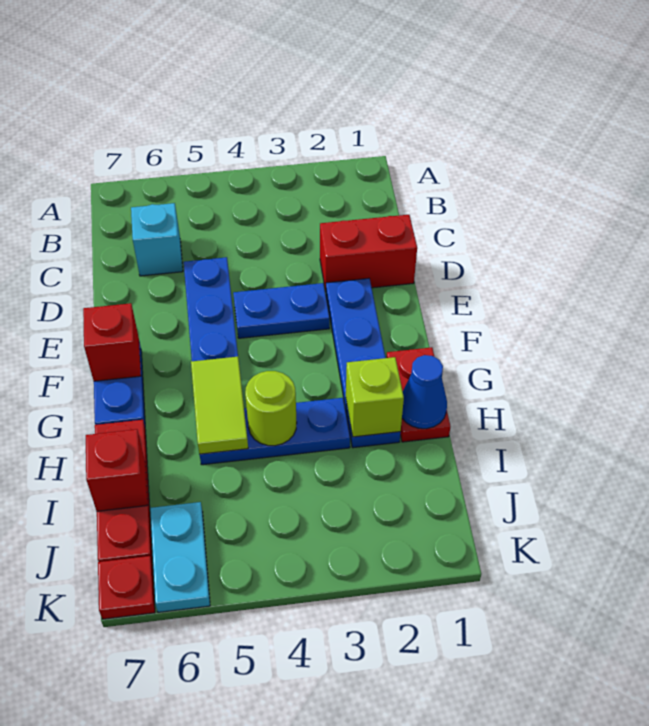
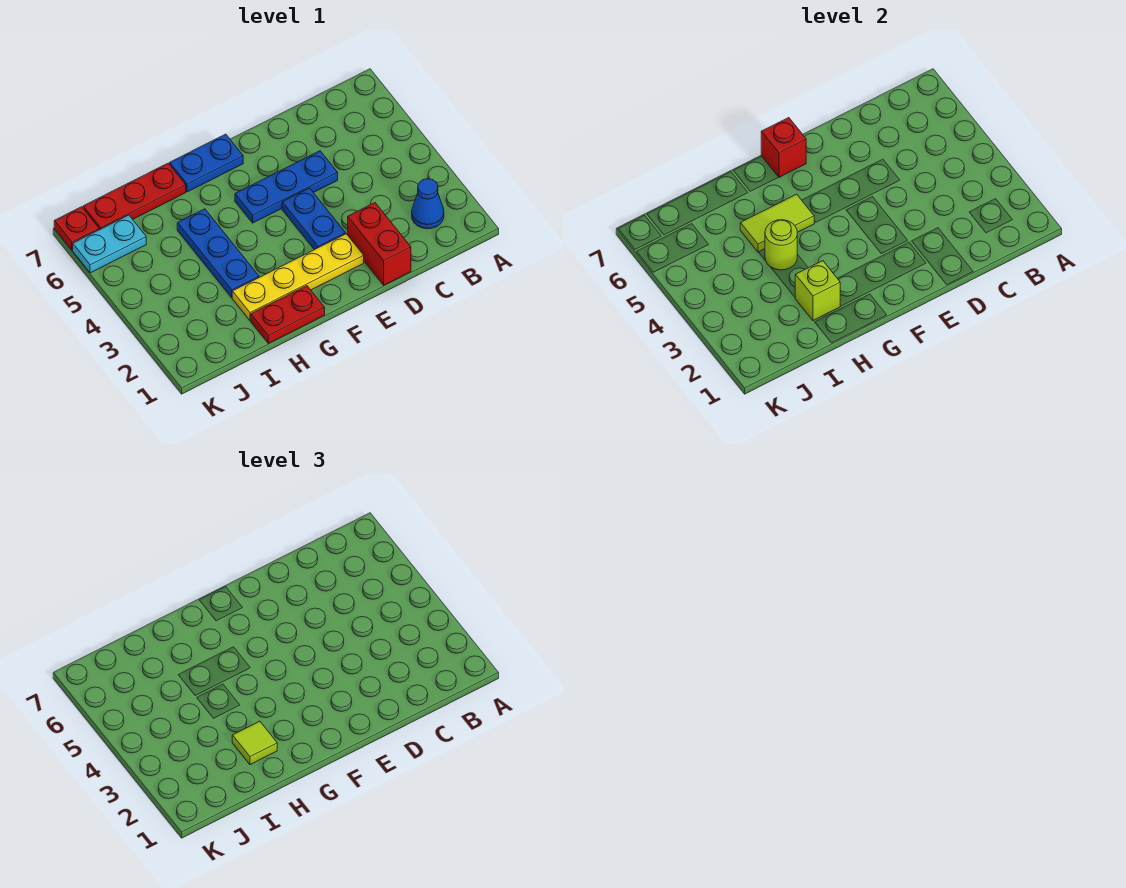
cyan brick C6 level 1 -> none
blue plate E2:H2 level 1 -> yellow plate E2:H2 level 1
blue cone H1 level 2 -> blue cone B2 level 1
none -> lime tile H2 level 3
red brick I7 level 2 -> none

